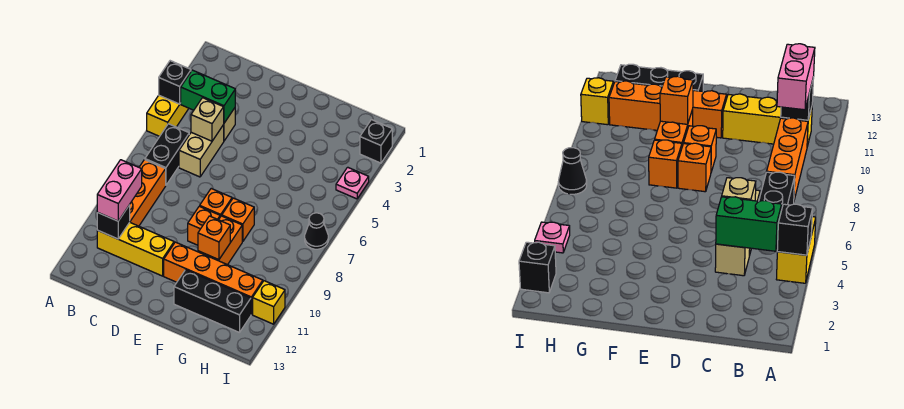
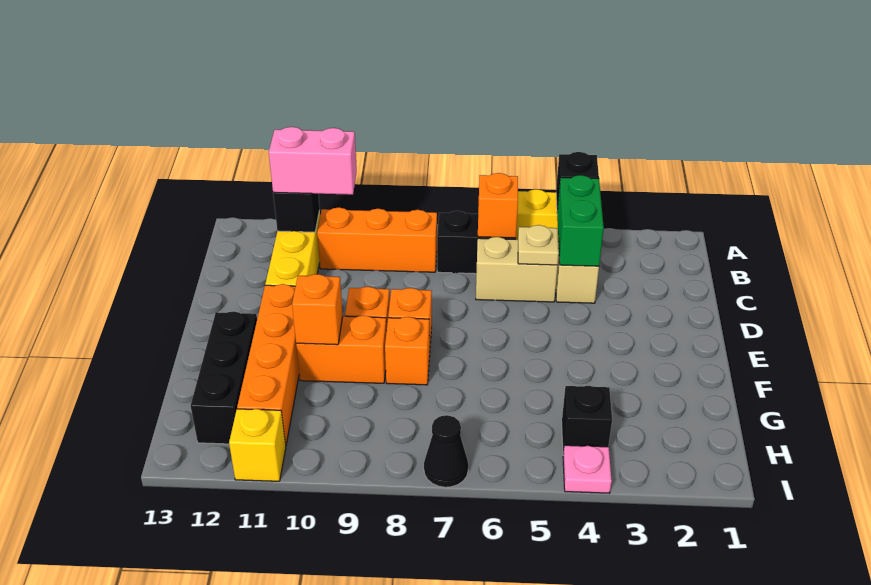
none -> orange brick B6 level 2
tan brick C5 level 2 -> tan plate C5 level 2
black brick I2 level 1 -> black brick H4 level 1

